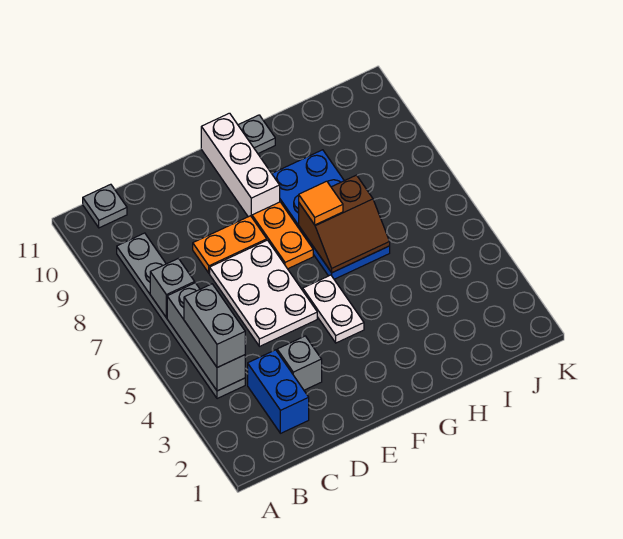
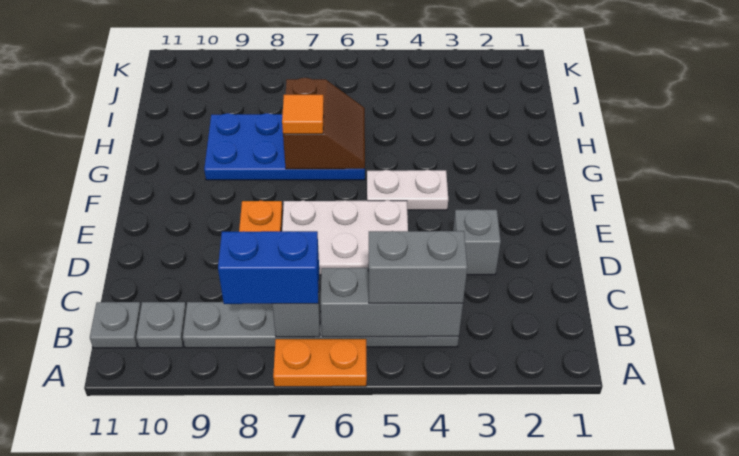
blue brick C2:C3 level 1 -> blue brick B7:B8 level 3
orange plate F7:F8 level 1 -> orange plate A6:A7 level 1
white brick F9:F11 level 1 -> none
grey plate G11 level 1 -> grey plate B10 level 1

